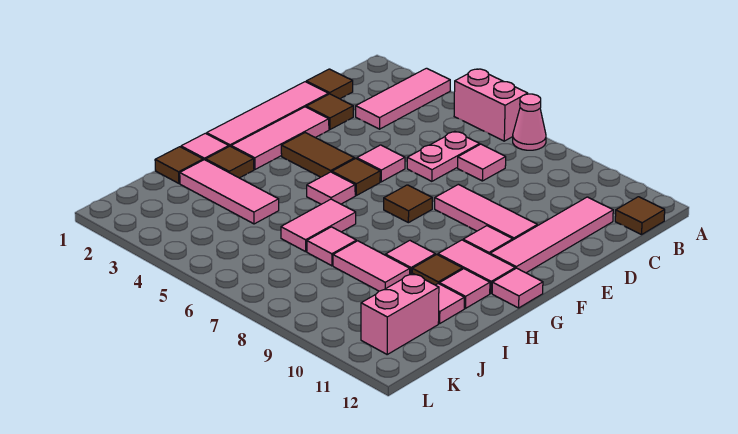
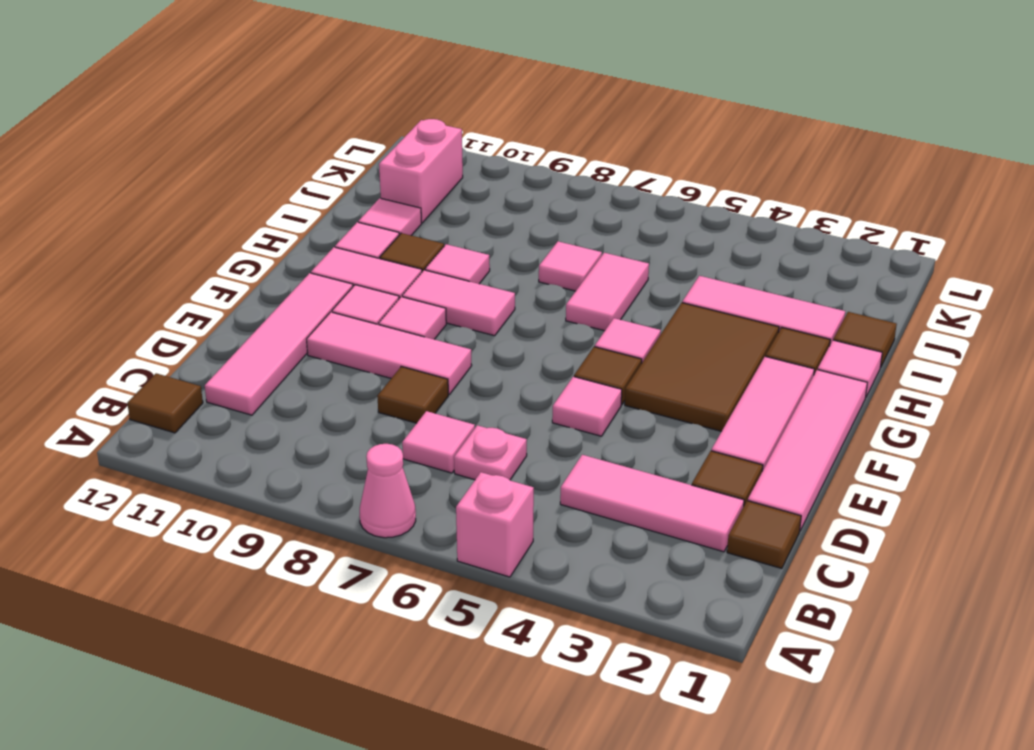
pink tile A3:C3 level 1 -> pink tile C2:C4 level 1
pink brick A5:A6 level 1 -> pink brick A5 level 1
pink plate C6:D6 level 1 -> pink plate C6 level 1
brown tile F3:F4 level 1 -> brown tile F3:H4 level 1
brown tile F7 level 1 -> brown tile D8 level 1
pink tile G12 level 1 -> pink tile F9 level 1
pink tile I8:I9 level 1 -> pink tile G8:G9 level 1

